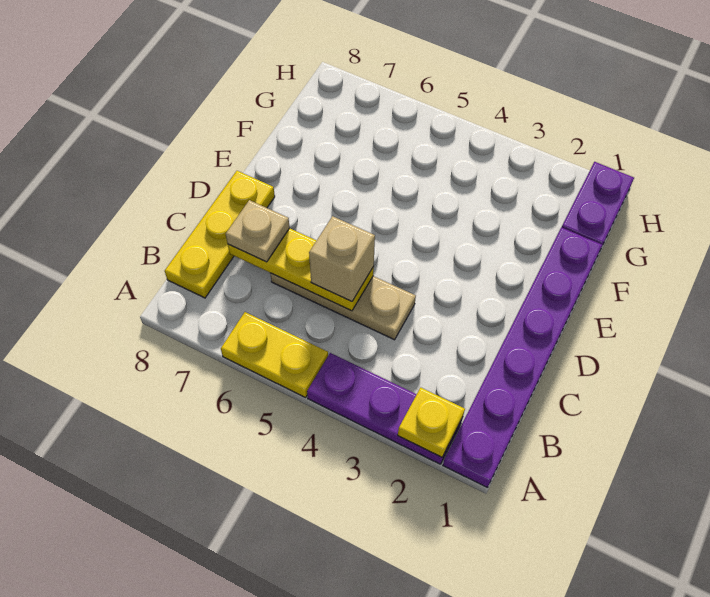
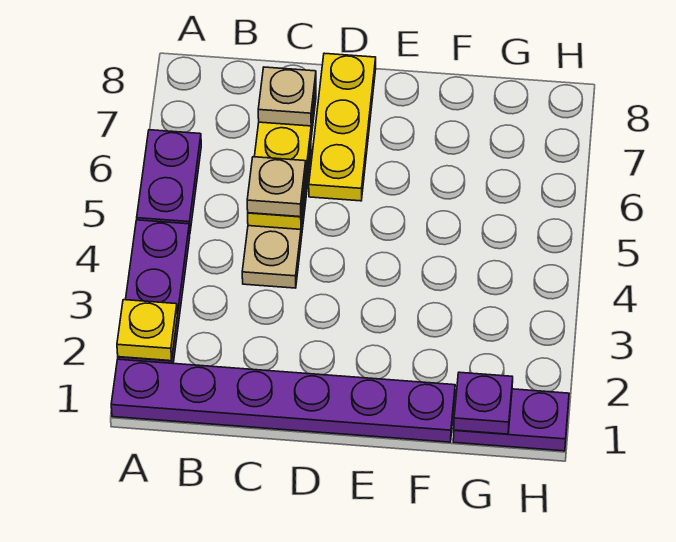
yellow plate A5:A6 level 1 -> purple plate A5:A6 level 1
yellow plate B8:D8 level 1 -> yellow plate D6:D8 level 1
tan brick C5 level 3 -> tan plate C5 level 3
none -> purple plate G1 level 2

